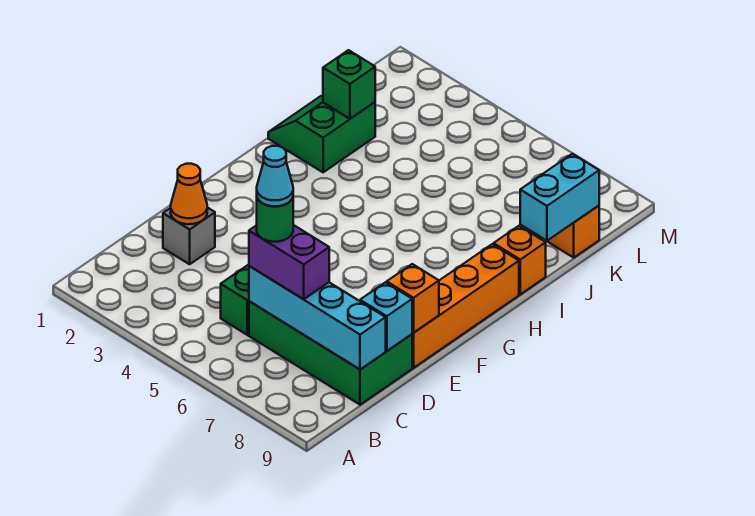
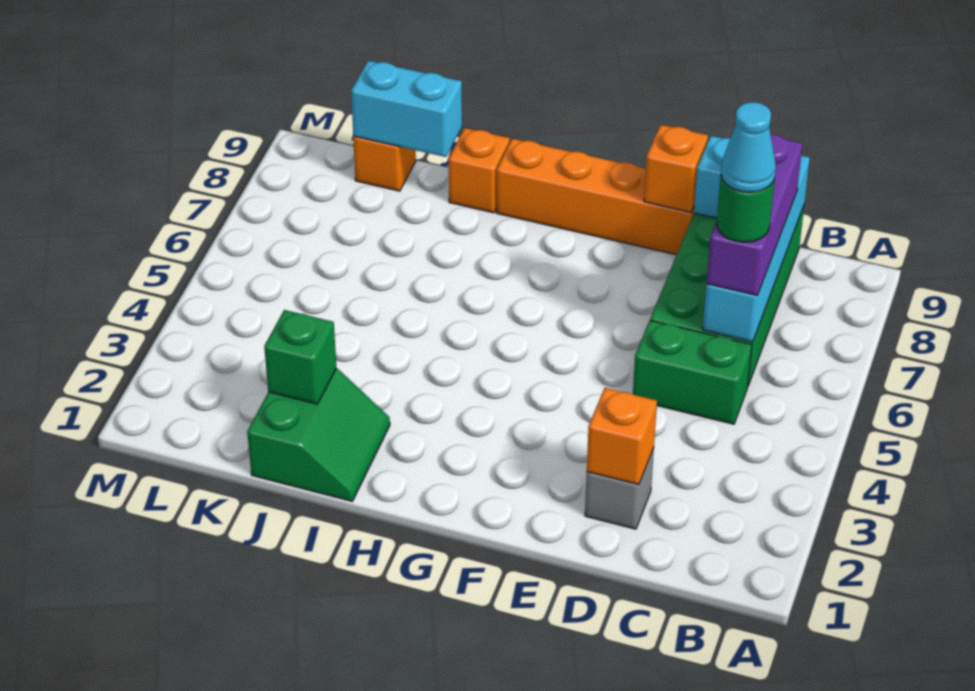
purple brick C6:C7 level 3 -> purple brick C6:C8 level 3
orange cone D2 level 2 -> orange brick D2 level 2
green slope I1:J2 level 1 top 2 -> green slope I1:J2 level 1 top J

